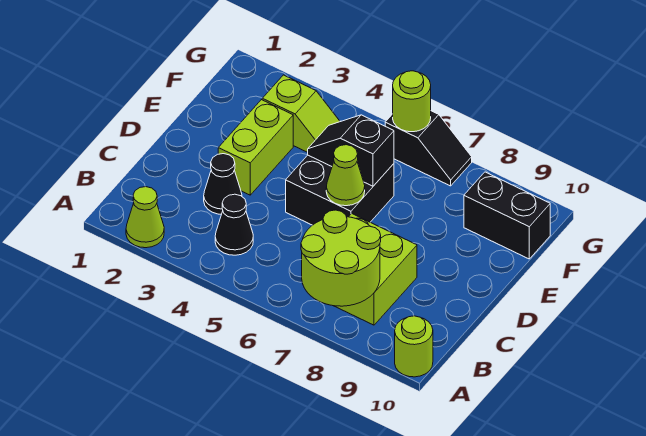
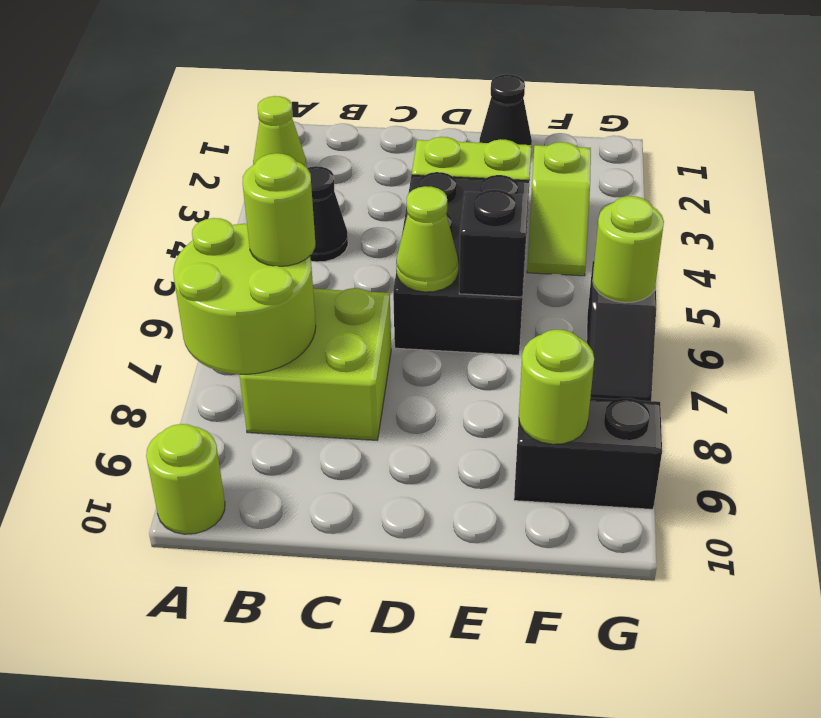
none -> lime round brick B7 level 3
black cone C3 level 1 -> black cone E1 level 1
black brick D5:E6 level 1 -> black brick D4:E6 level 1
black brick F9:F10 level 1 -> black brick F9:G9 level 1
none -> lime round brick F9 level 2

